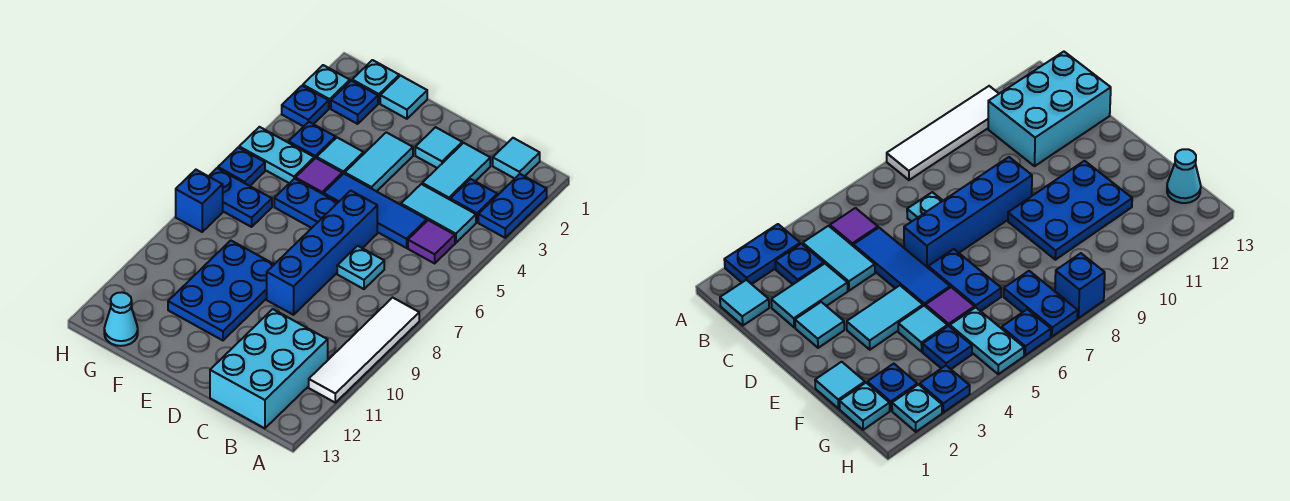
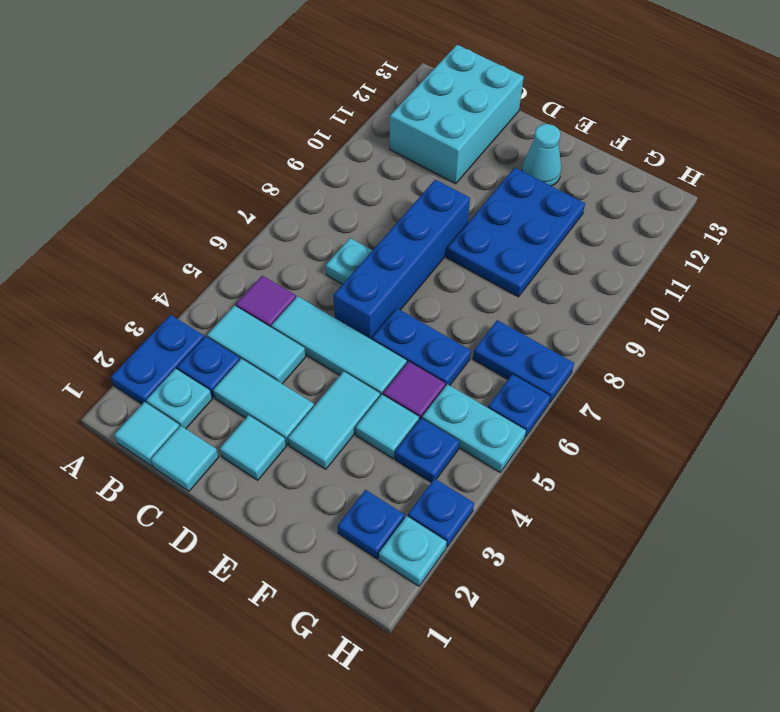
white tile A8:A11 level 1 -> none
cyan tile C2:C3 level 1 -> cyan tile C3:D3 level 1
blue tile C5:E5 level 1 -> cyan tile C5:E5 level 1
cyan tile F1 level 1 -> cyan tile C1 level 1
cyan plate G1 level 1 -> cyan plate B2 level 1
cyan cone G13 level 1 -> cyan cone E12 level 1
blue brick H8 level 1 -> none

